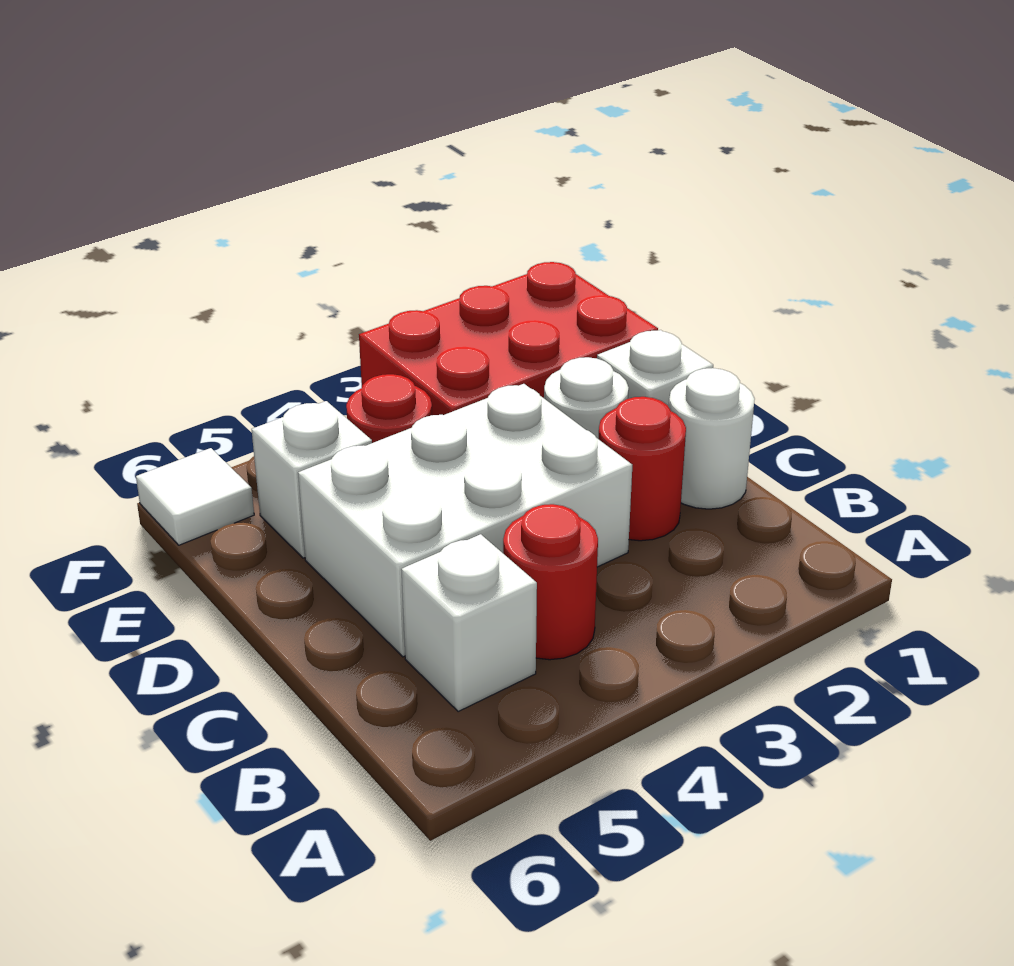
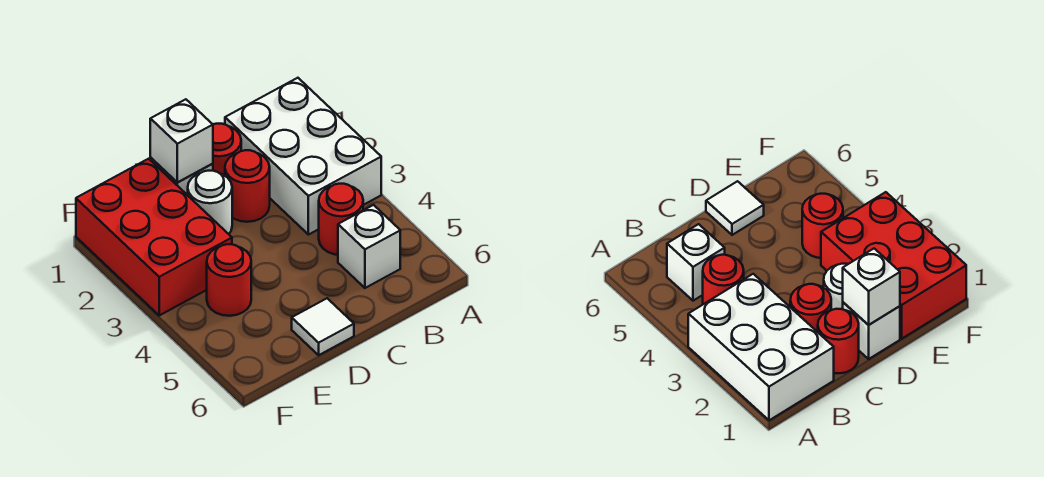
white round brick C1 level 1 -> red round brick C1 level 1
white brick C3:D5 level 1 -> white brick A1:B3 level 1
white brick E5 level 1 -> white brick D1 level 2
white tile F6 level 1 -> white tile D6 level 1

